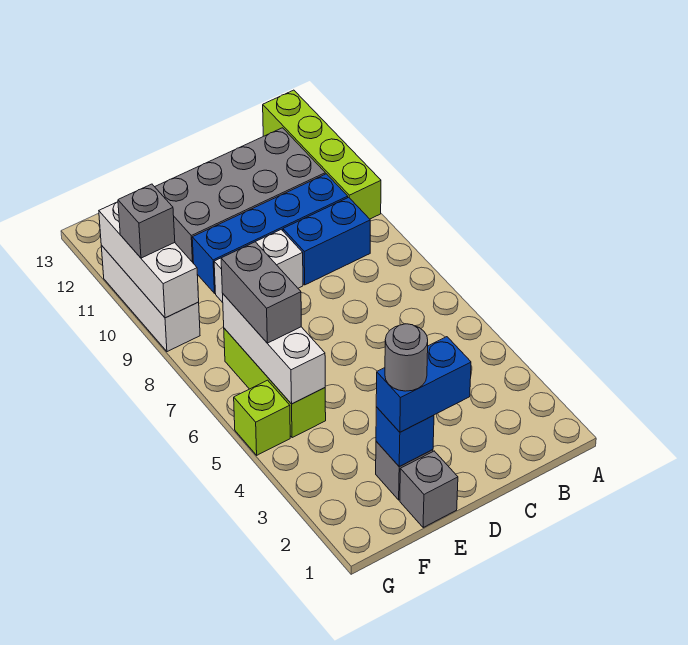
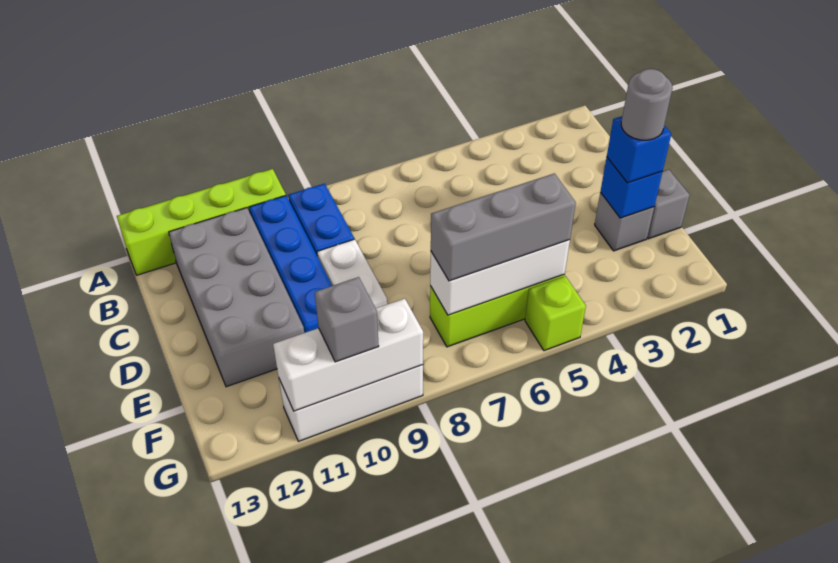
blue brick D2:E2 level 3 -> blue brick E2 level 3
grey brick F6:F7 level 3 -> grey brick F5:F7 level 3

